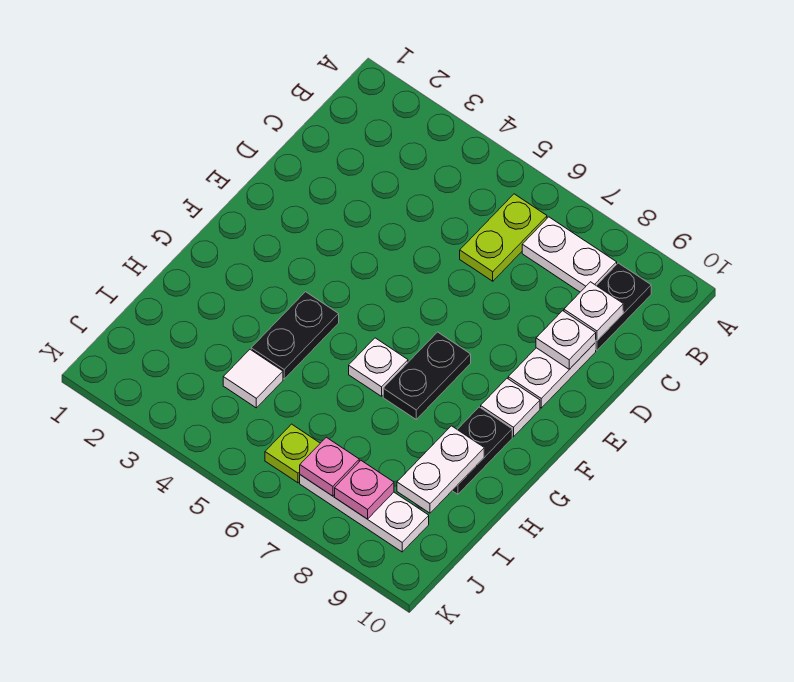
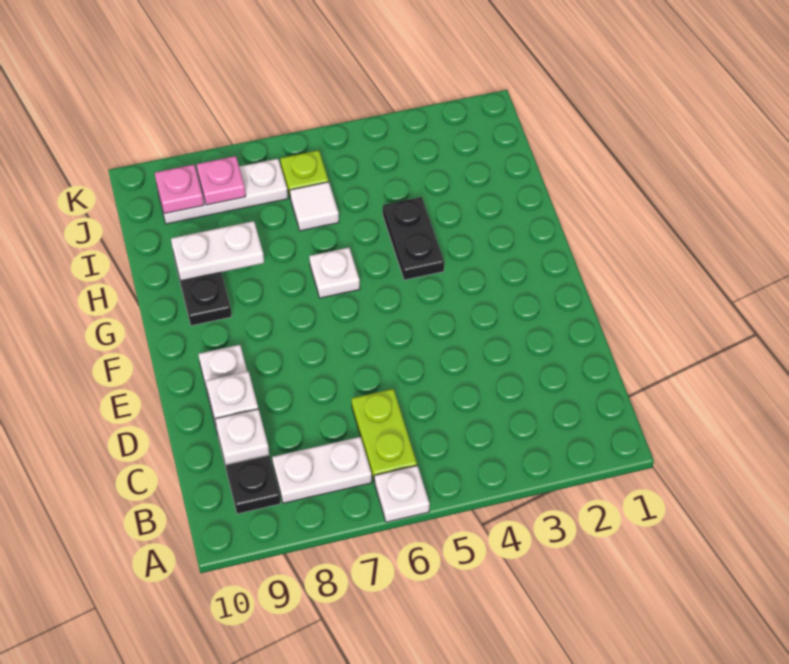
black plate F7:G7 level 1 -> none
white plate F9 level 1 -> white plate A6 level 1
white plate H9:I9 level 2 -> white plate H8:H9 level 2
white tile I4 level 1 -> white tile I6 level 1
pink plate J7 level 2 -> pink plate J9 level 2

